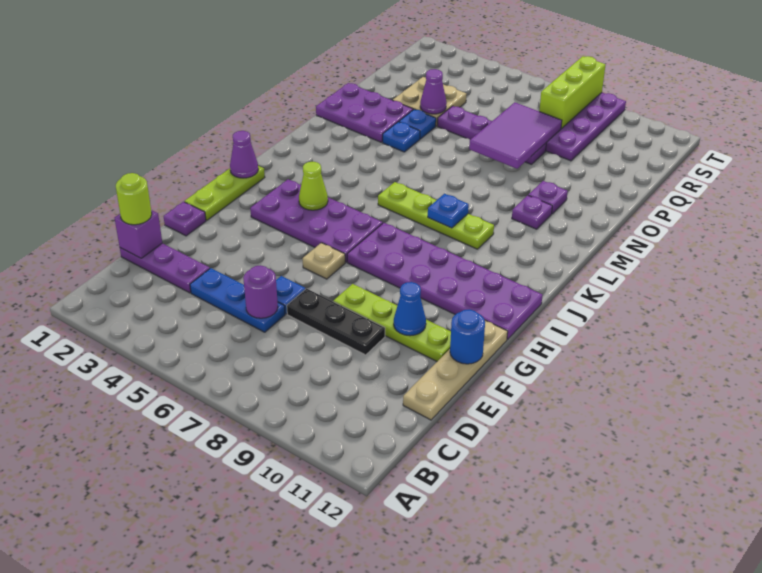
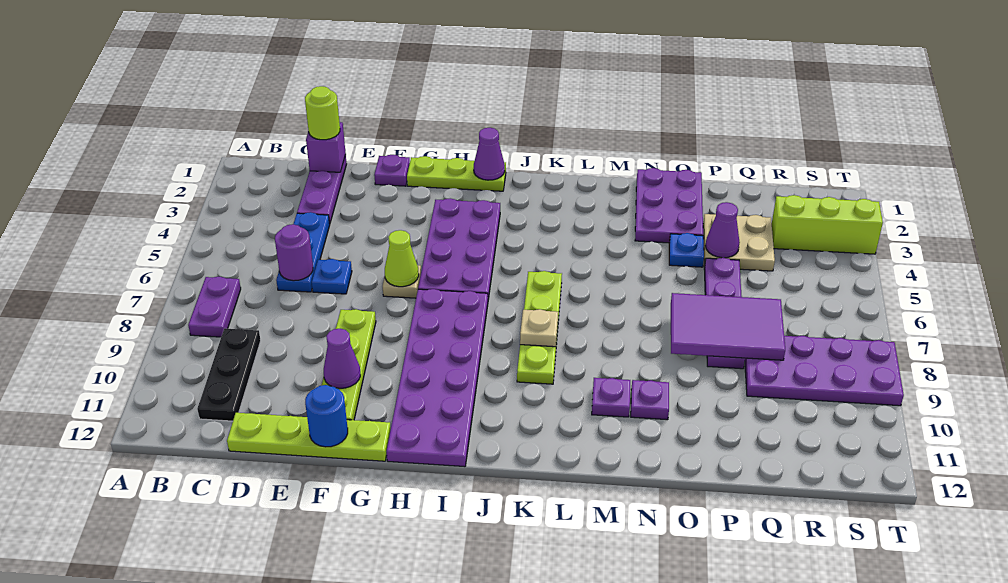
none -> purple plate B7:B8 level 1
tan plate D12:G12 level 1 -> lime plate D12:G12 level 1
black plate E7:E9 level 1 -> black plate C9:C11 level 1
blue cone F10 level 2 -> purple cone F10 level 2
lime cone I4 level 2 -> lime cone G6 level 2
blue plate K8 level 2 -> tan plate K8 level 2
blue plate N4 level 1 -> none
lime brick R8:T8 level 2 -> lime brick R3:T3 level 1

